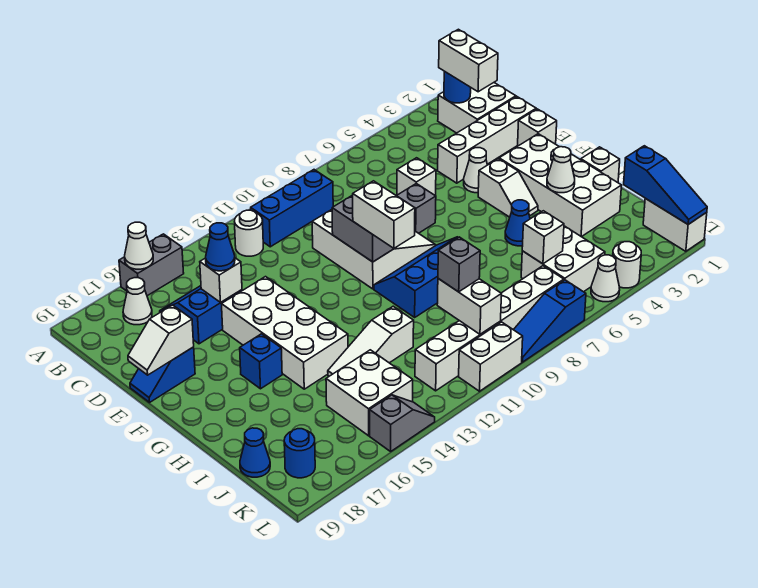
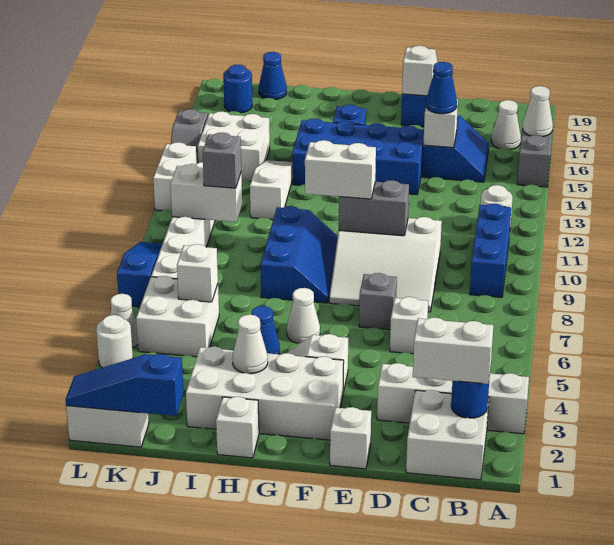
white brick D1:D4 level 1 -> white brick A3:D3 level 1
white cone E4 level 1 -> white cone G6 level 1
white brick E14:H15 level 1 -> blue brick E14:H15 level 1
white brick L10:L11 level 1 -> white brick L12:L13 level 1

